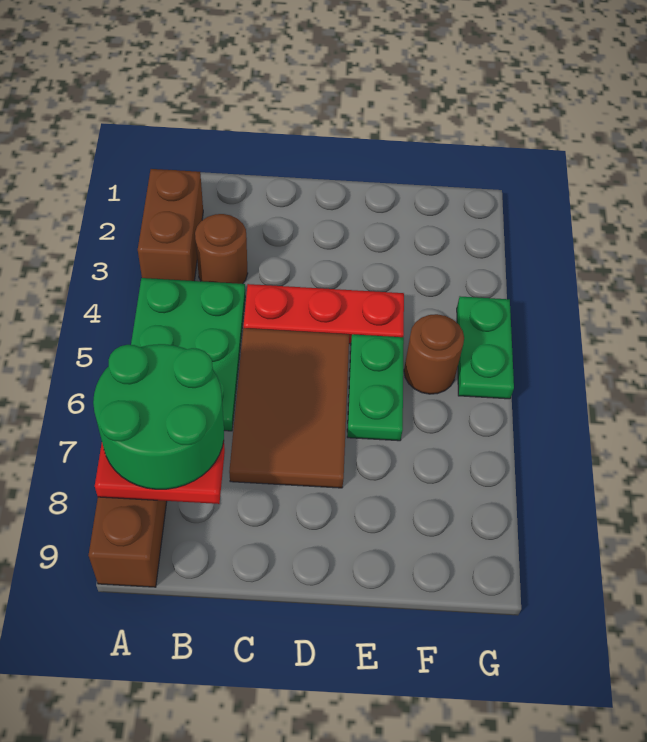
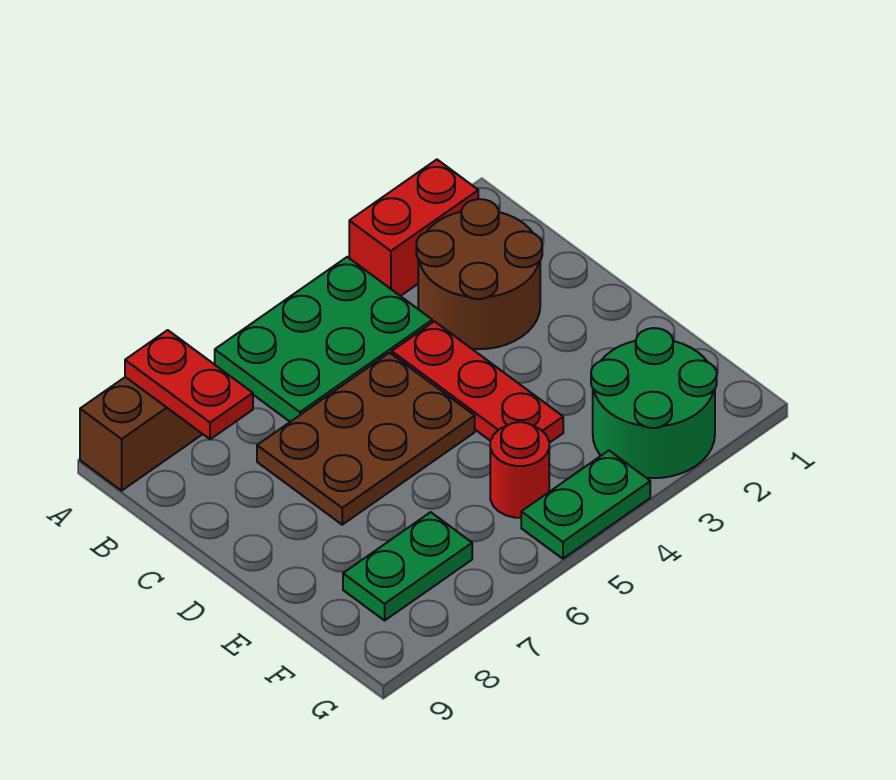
brown brick A2:A3 level 1 -> red brick A2:A3 level 1
green round brick A7:B8 level 3 -> green round brick F2:G3 level 1
brown round brick B3 level 1 -> brown round brick B2:C3 level 1
brown tile C5:D7 level 1 -> brown plate C5:D7 level 1
green plate E5:E6 level 1 -> green plate F7:F8 level 1
brown round brick F5 level 1 -> red round brick F5 level 1

